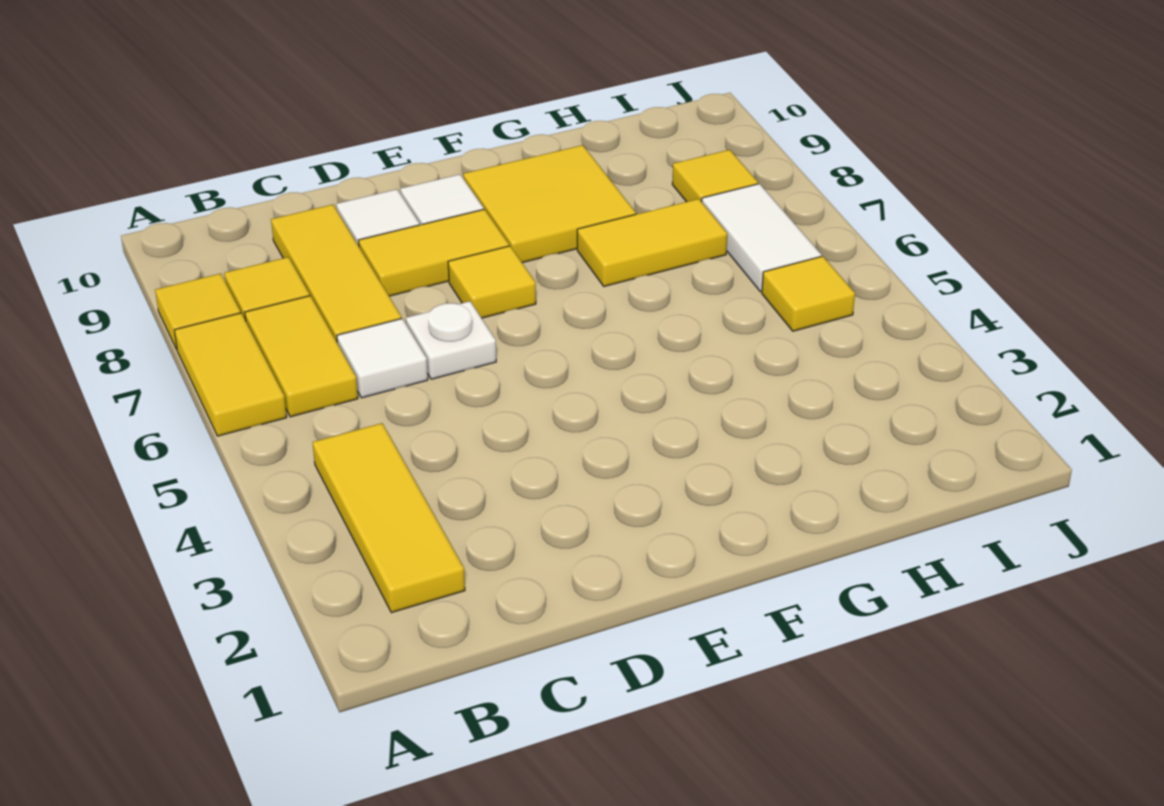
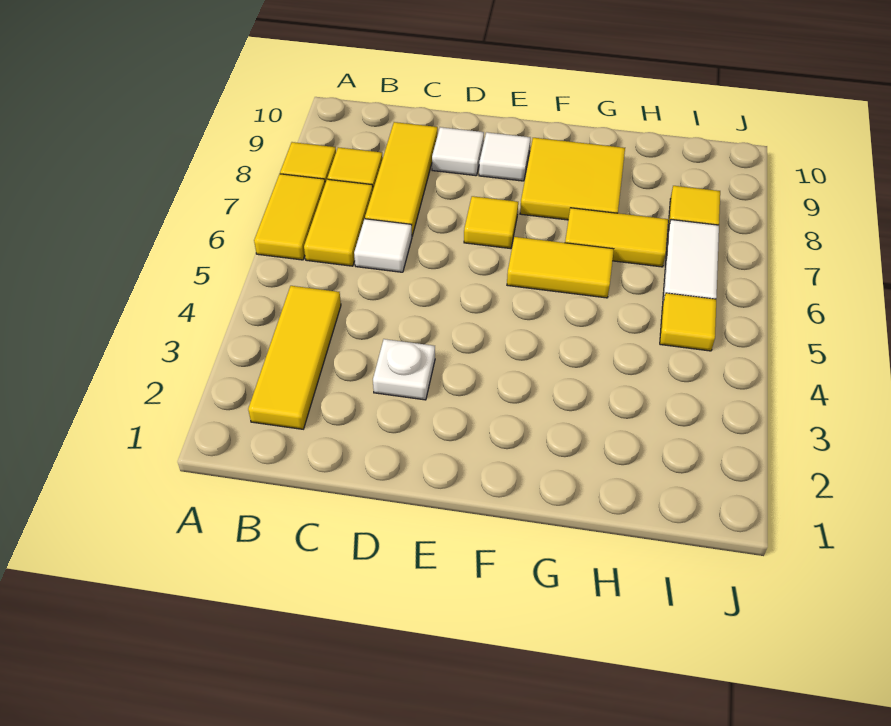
white plate D6 level 1 -> white plate D3 level 1
yellow tile D8:E8 level 1 -> yellow tile F6:G6 level 1

